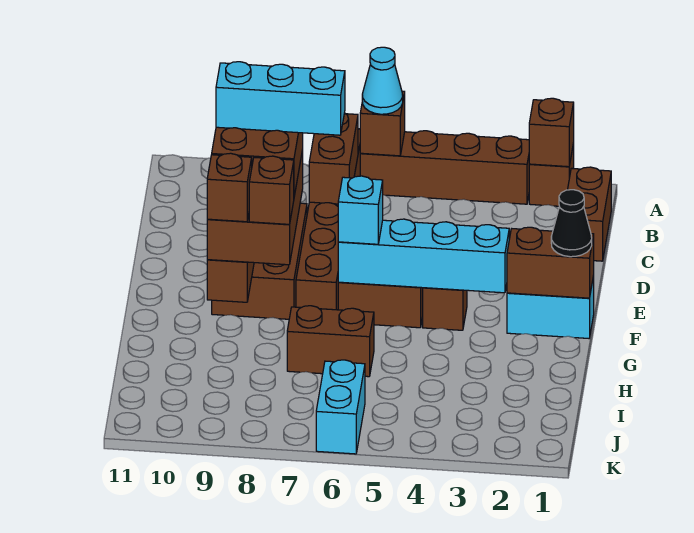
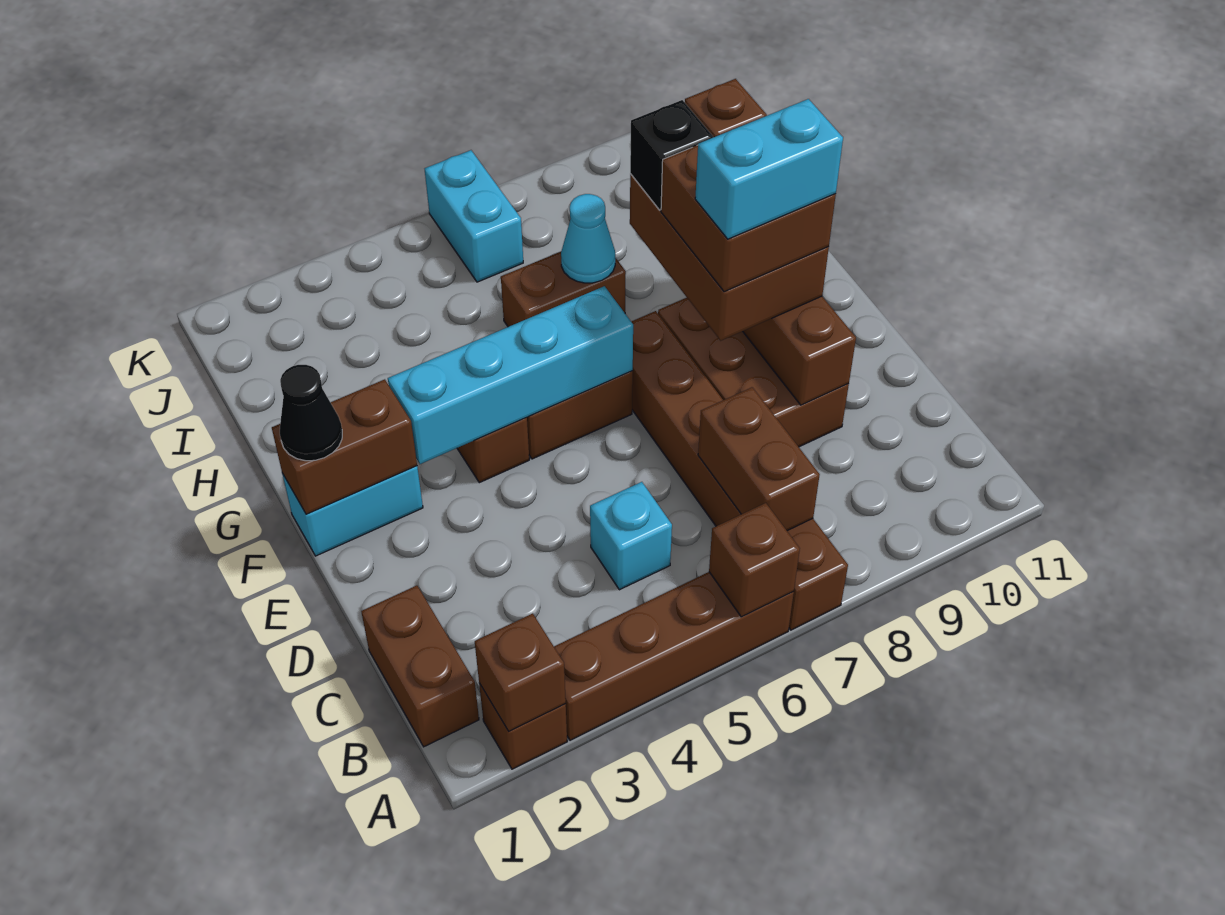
cyan cone A6 level 3 -> cyan cone H7 level 2
cyan brick E7:E9 level 5 -> cyan brick E8:E9 level 5
cyan brick F6 level 3 -> cyan brick C5 level 1
brown brick G8 level 4 -> black brick G8 level 4

